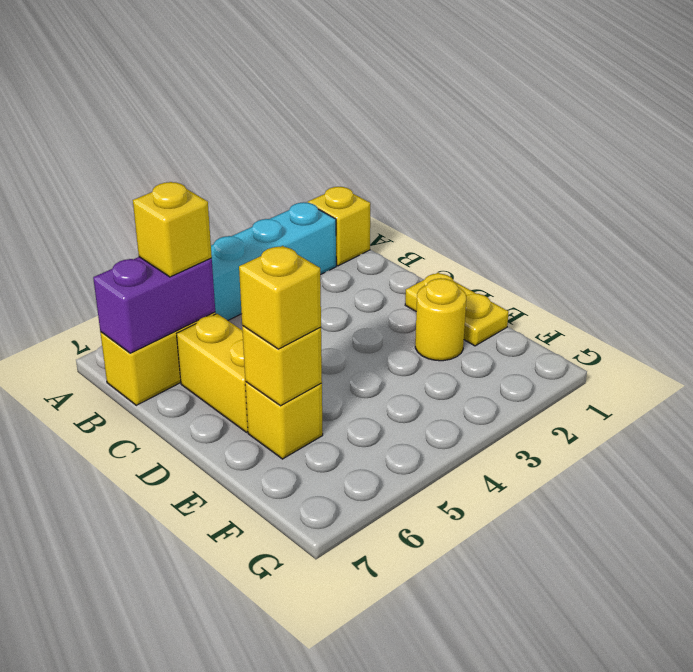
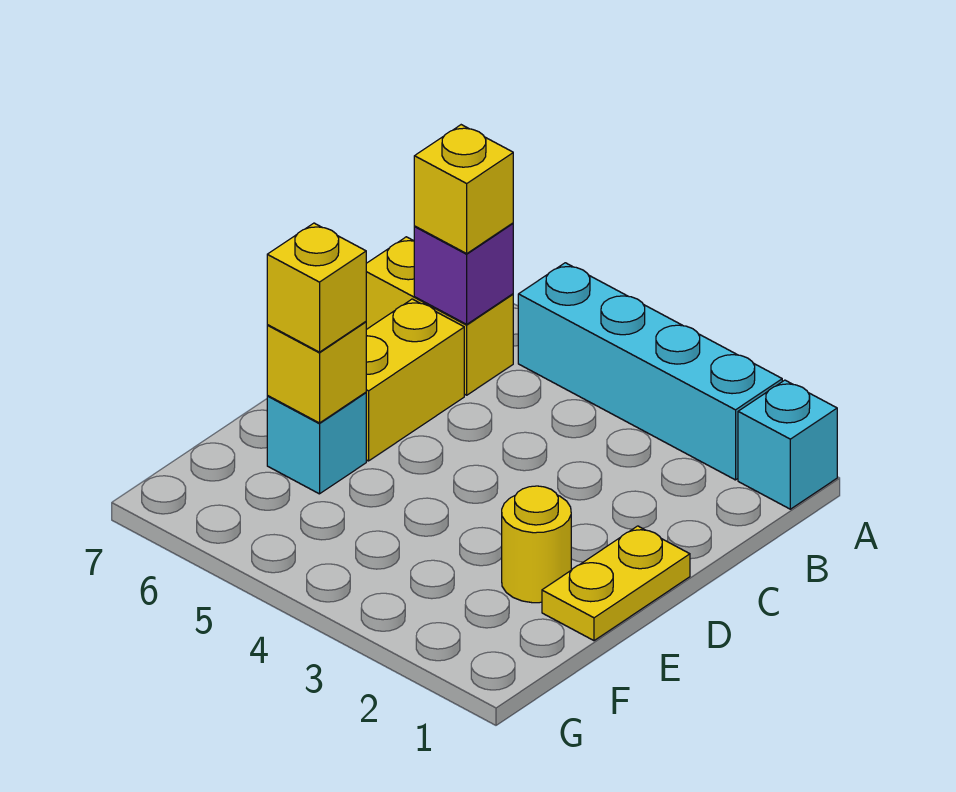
yellow brick A1 level 1 -> cyan brick A1 level 1
purple brick B6:B7 level 2 -> purple brick B6 level 2
yellow brick E6 level 1 -> cyan brick E6 level 1

